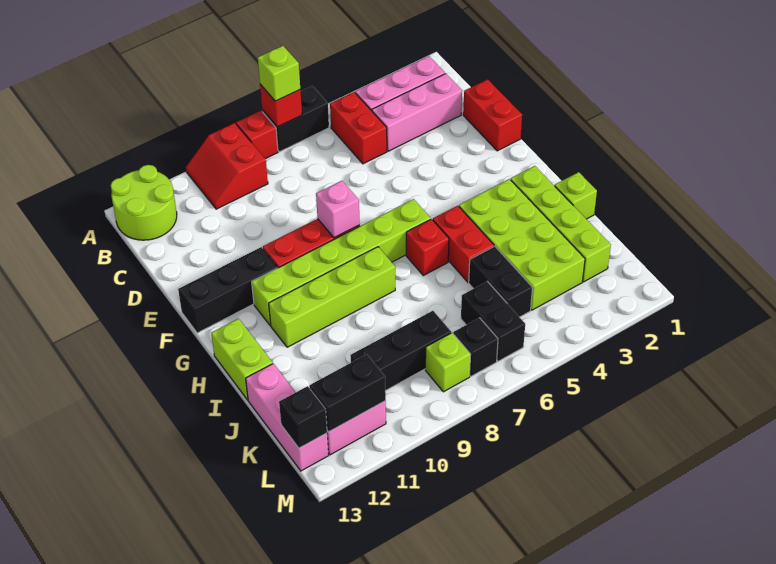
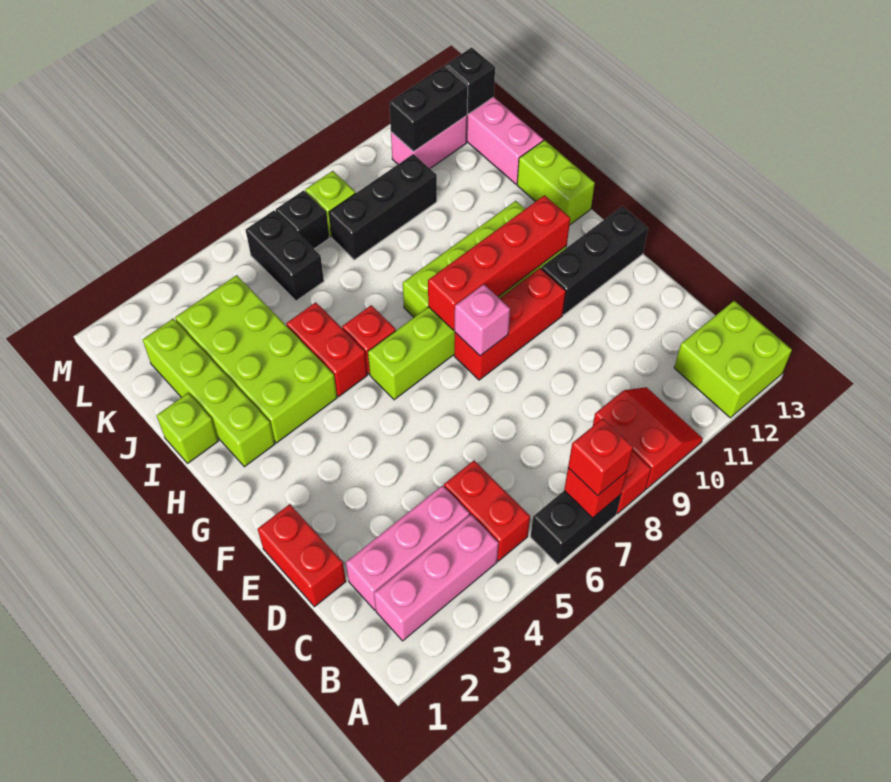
lime brick A7 level 3 -> red brick A7 level 3
lime round brick A12:B13 level 1 -> lime brick A12:B13 level 1
none -> red brick G8:G11 level 2
black brick J5:K5 level 1 -> none

